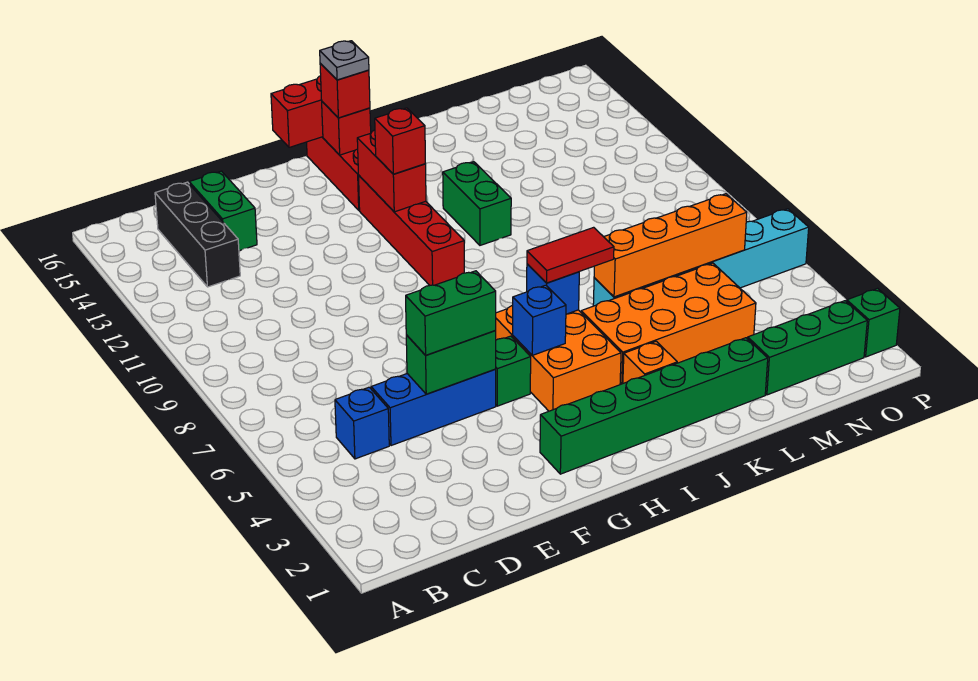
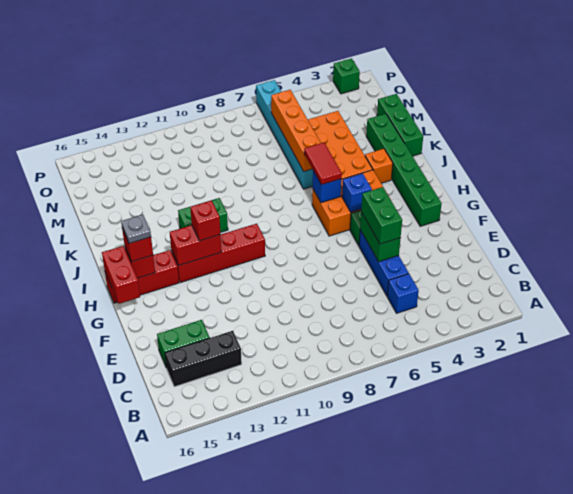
green brick M2:O2 level 1 -> green brick K1:M1 level 1

